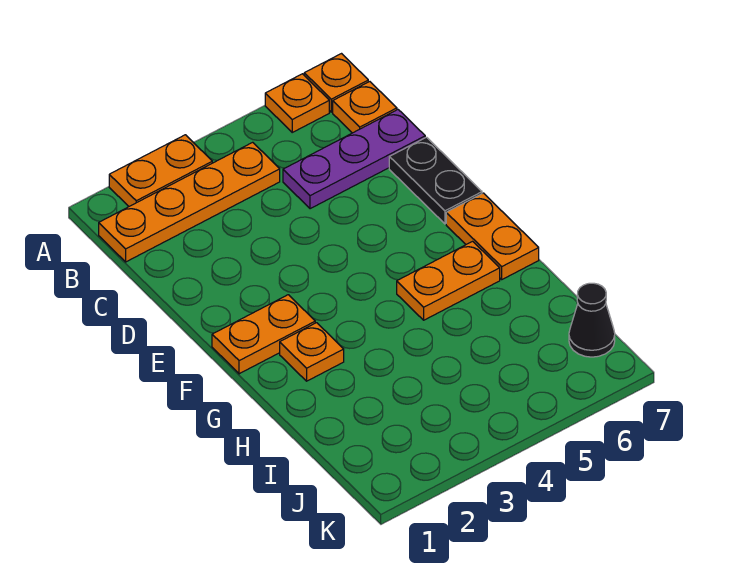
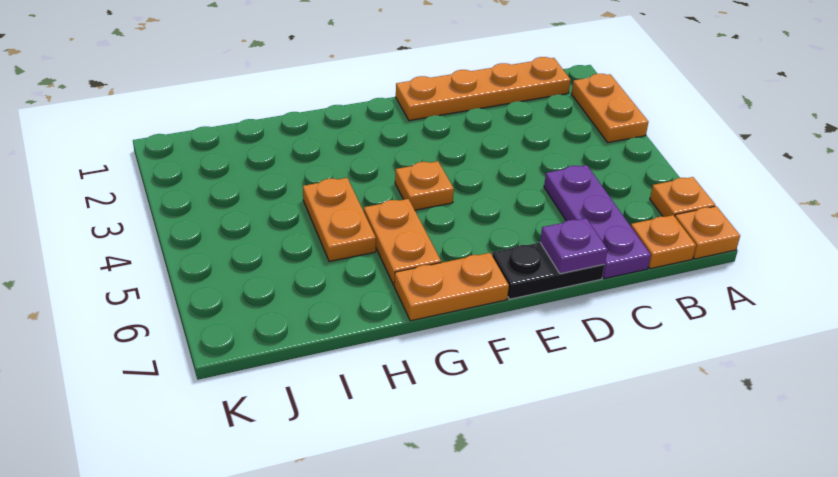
orange plate B1:B4 level 1 -> orange plate B1:E1 level 1
none -> purple plate D7 level 2
orange plate F1:F2 level 1 -> orange plate H4:H5 level 1
orange plate G2 level 1 -> orange plate F4 level 1
black cone J7 level 1 -> none

